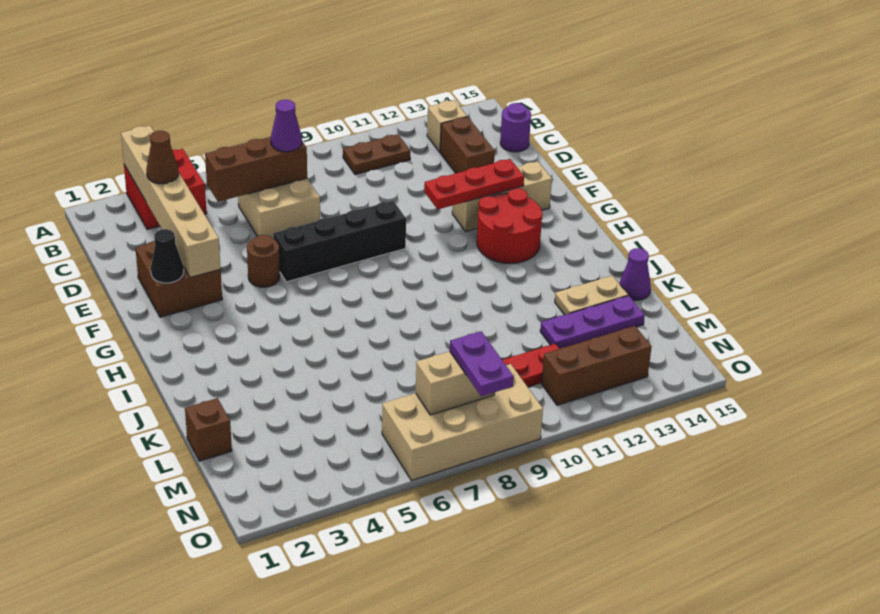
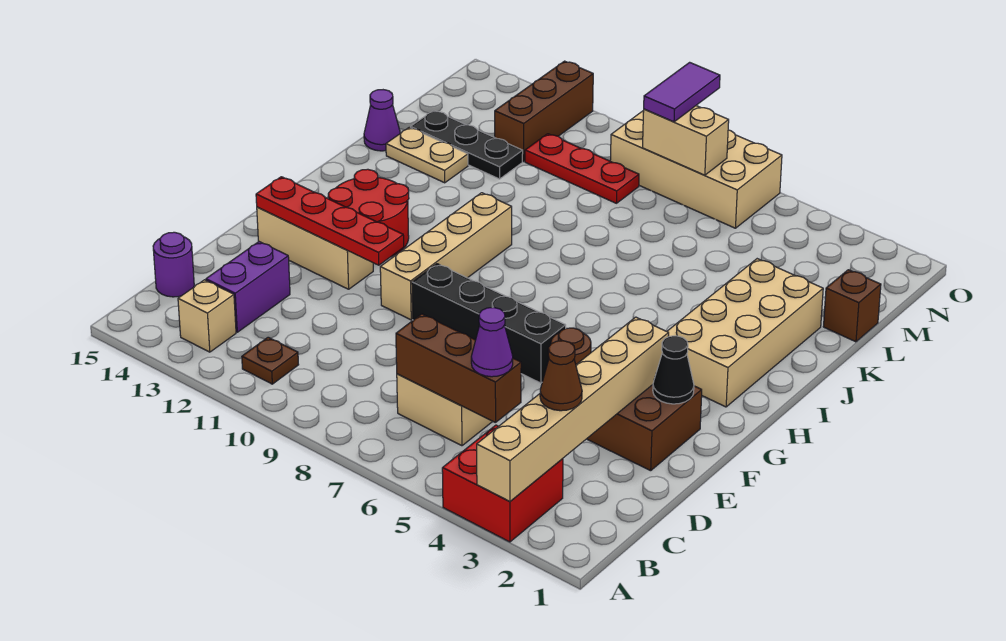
brown plate B10:B11 level 1 -> brown plate B11 level 1
purple cone C7 level 3 -> purple cone C5 level 3
brown brick C13:D13 level 1 -> purple brick C13:D13 level 1
none -> tan brick F10:I10 level 1
red plate F11:F13 level 2 -> red plate F11:F14 level 2
none -> tan brick H2:K3 level 1
purple plate L12:L14 level 1 -> black plate L12:L14 level 1
purple plate N8:O8 level 3 -> purple tile N8:O8 level 3
brown brick N11:N13 level 1 -> brown brick M12:O12 level 1

